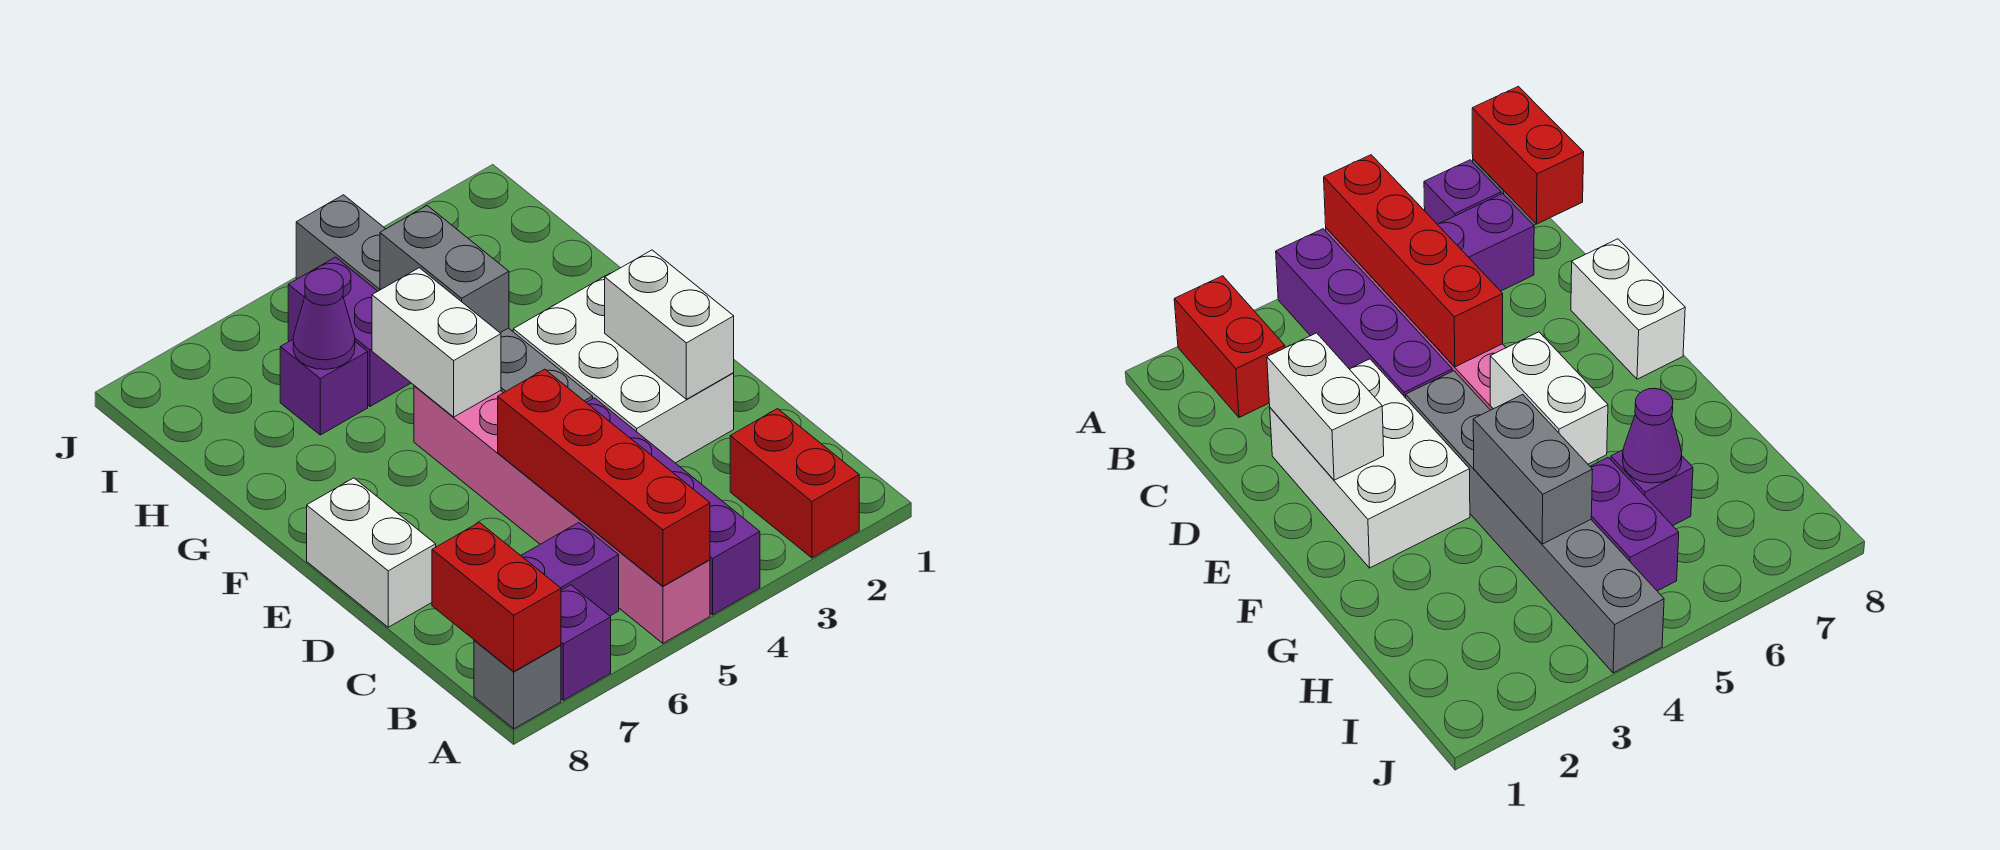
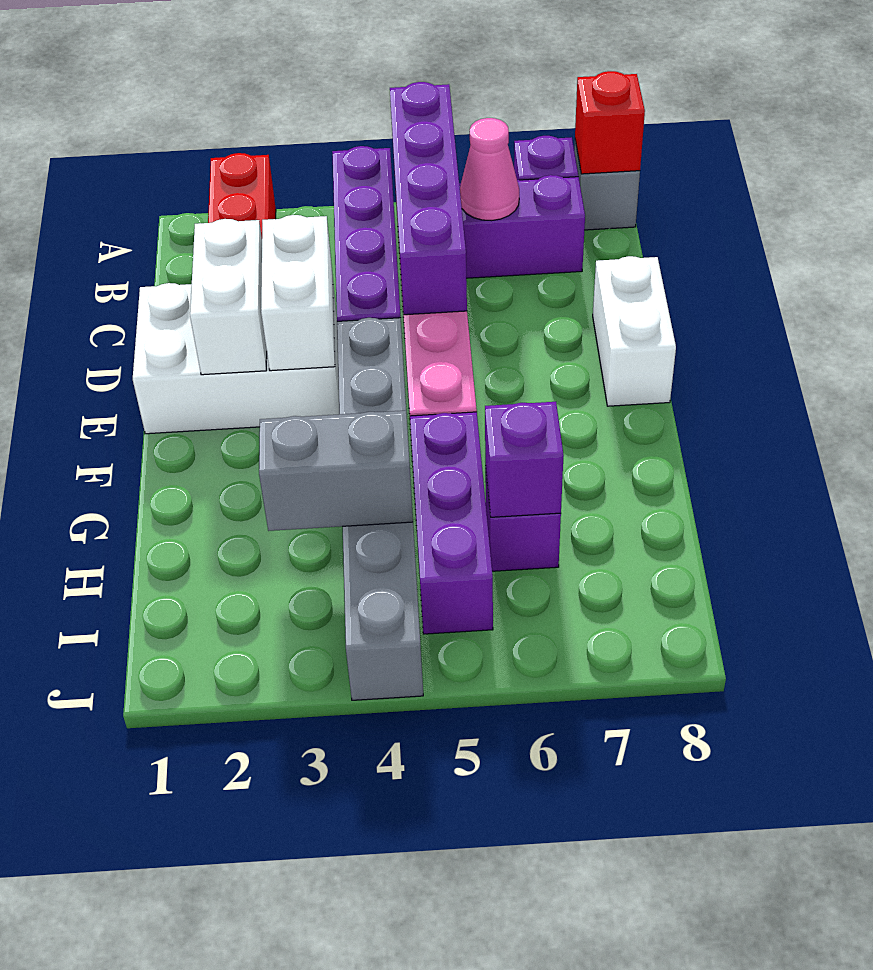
red brick A5:D5 level 2 -> purple brick A5:D5 level 2
red brick A8:B8 level 2 -> red brick A8 level 2
none -> pink cone B6 level 2
white brick D2:F3 level 1 -> white brick D1:E3 level 1
white brick F5:G5 level 2 -> white brick D3:E3 level 2
grey brick G4:H4 level 2 -> grey brick H3:H4 level 2
purple brick H5:I5 level 1 -> purple brick G5:I5 level 1
purple cone H6 level 2 -> purple brick H6 level 2

